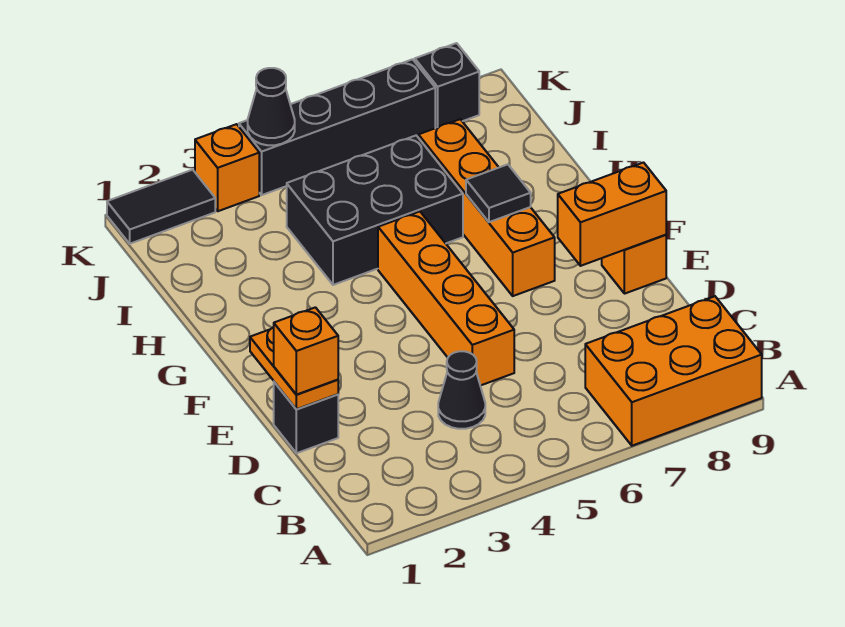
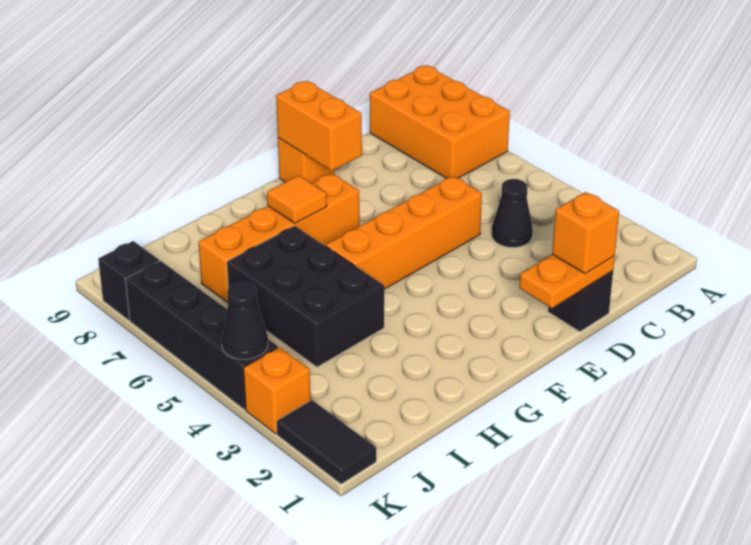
black tile G7 level 2 -> orange tile G7 level 2

